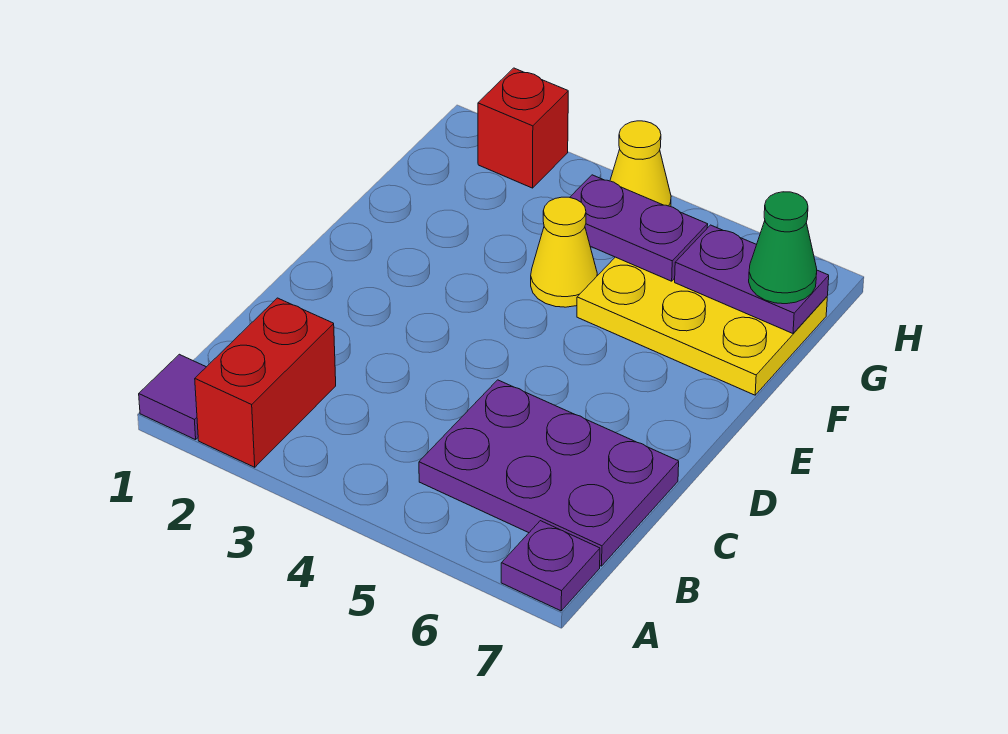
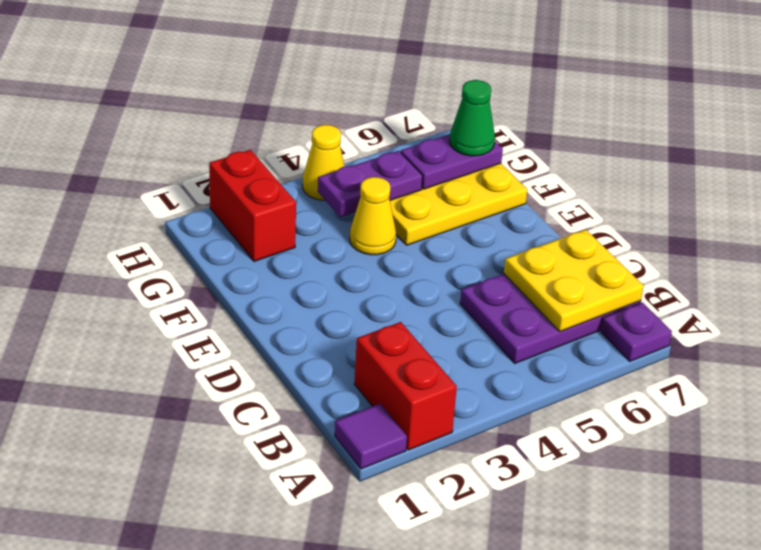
none -> yellow plate B6:C7 level 2
red brick H2 level 1 -> red brick G2:H2 level 1

